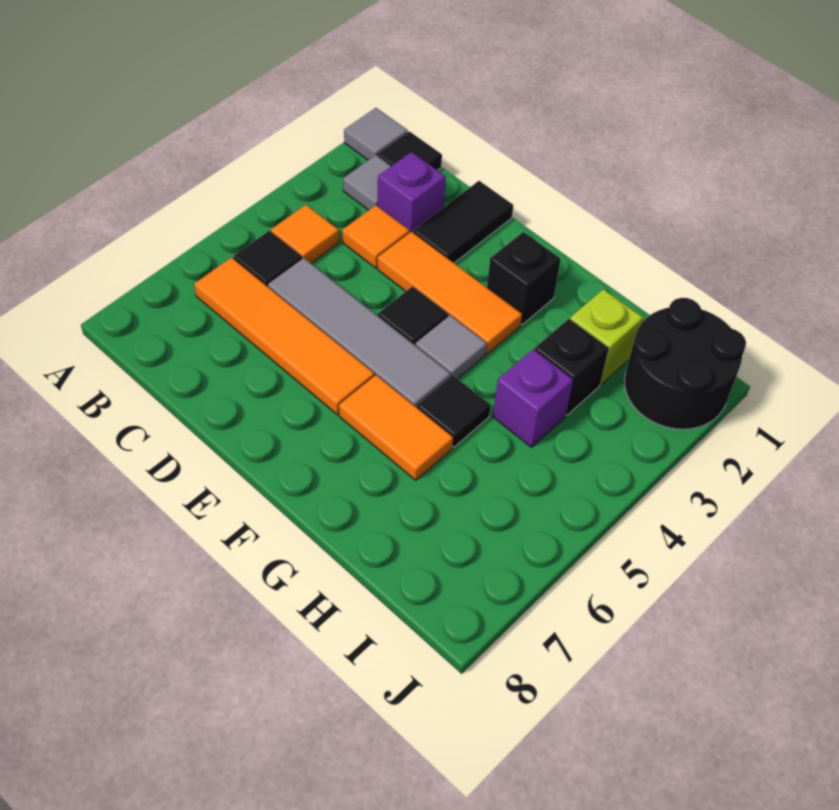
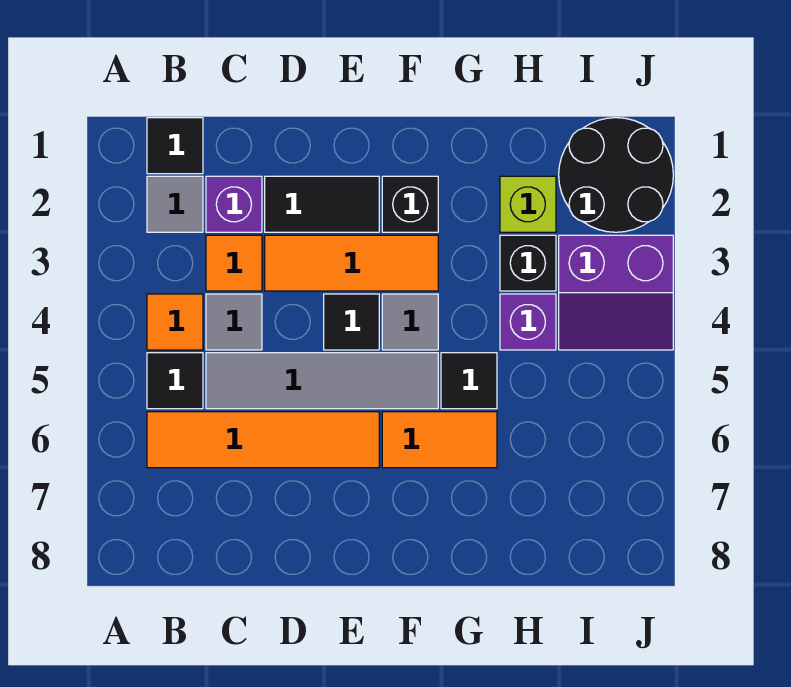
grey tile A1 level 1 -> grey tile C4 level 1
black tile D1:D2 level 1 -> black tile D2:E2 level 1
none -> purple slope I3:J4 level 1 top 3

